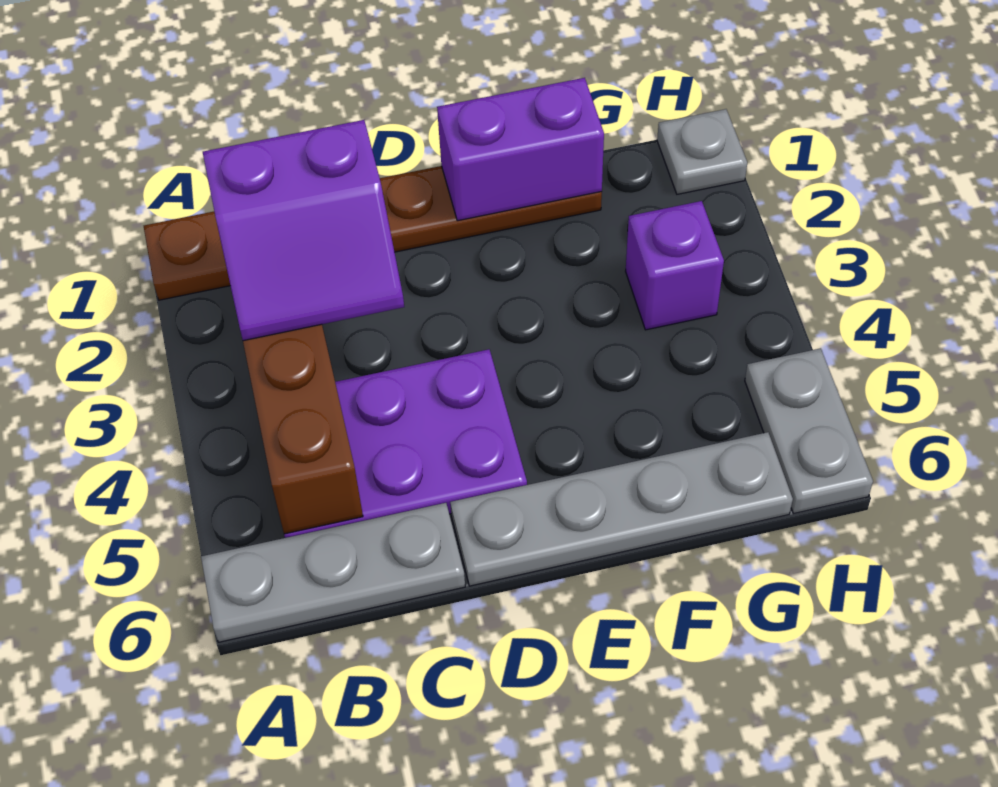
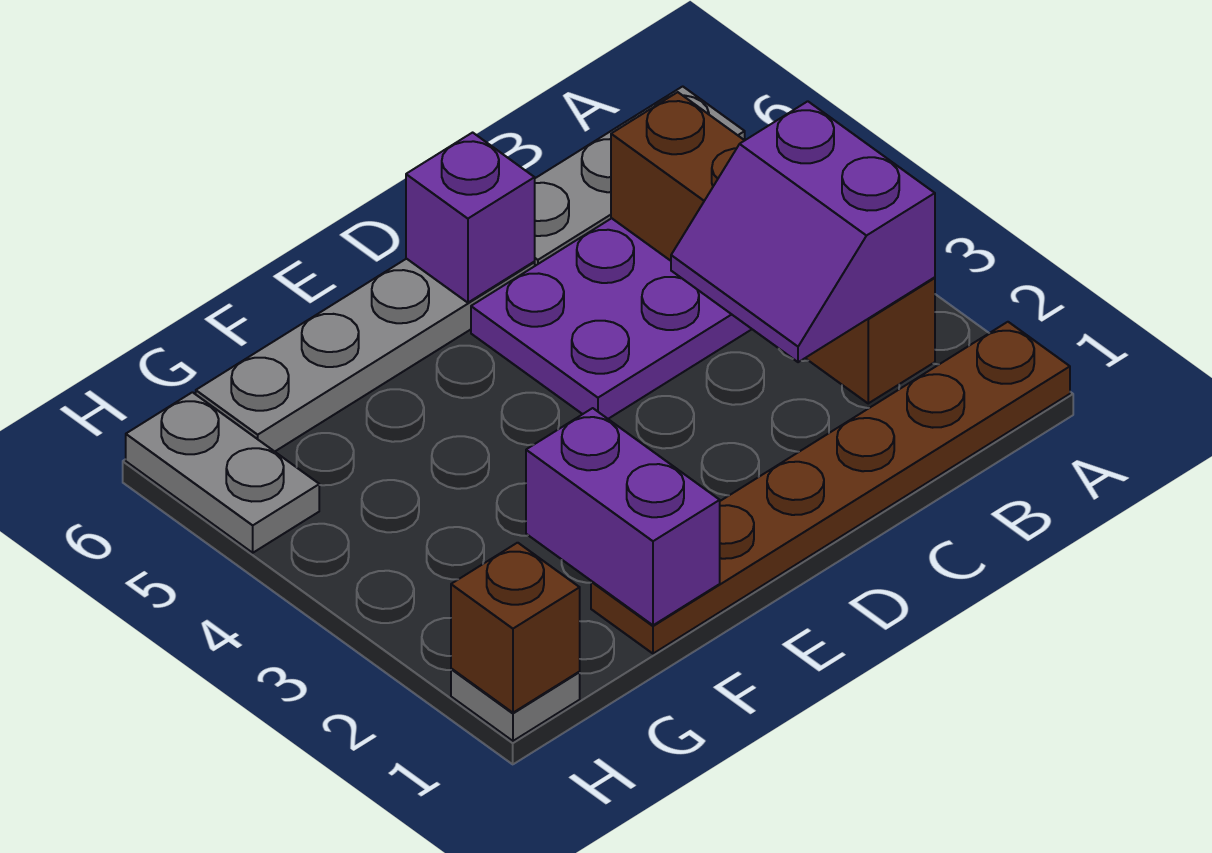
purple slope B2:C3 level 3 top 2 -> purple slope B2:C3 level 3 top B
purple brick E1:F1 level 2 -> purple brick F1:F2 level 2
purple brick G3 level 1 -> purple brick D6 level 2
none -> brown brick H1 level 2

